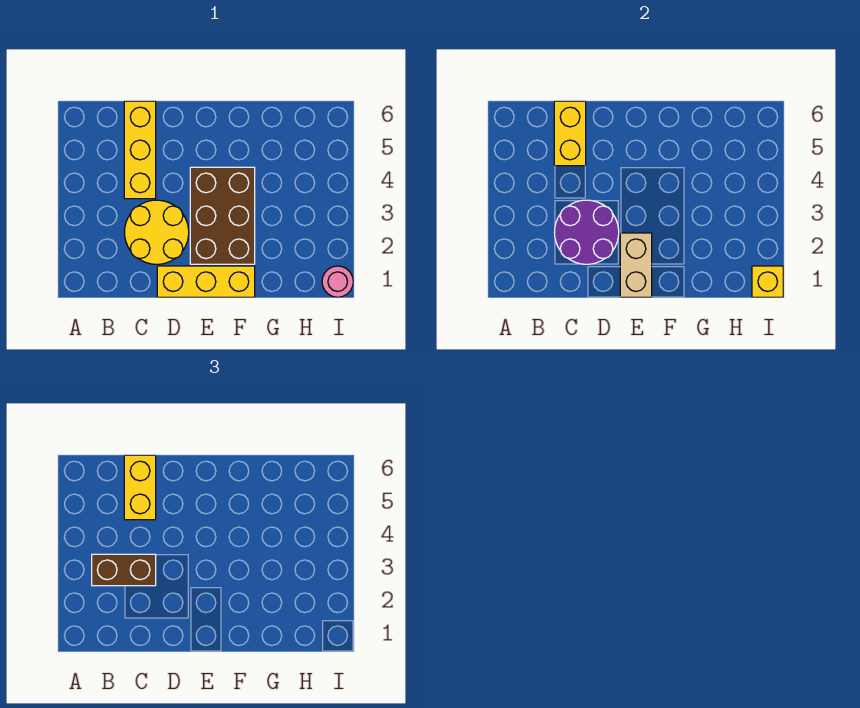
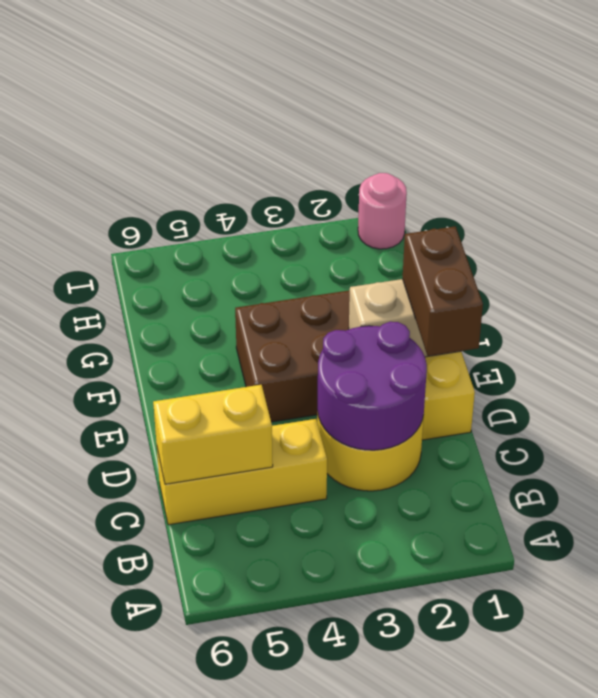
brown brick B3:C3 level 3 -> brown brick D1:E1 level 3
yellow brick C5:C6 level 3 -> none
yellow brick I1 level 2 -> none

